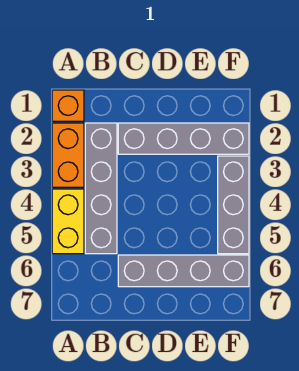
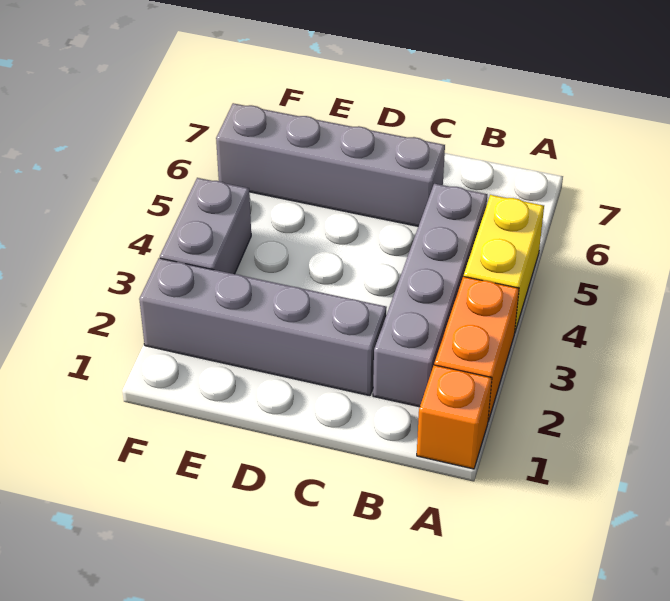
grey brick F3:F5 level 1 -> grey brick F3:F4 level 1

